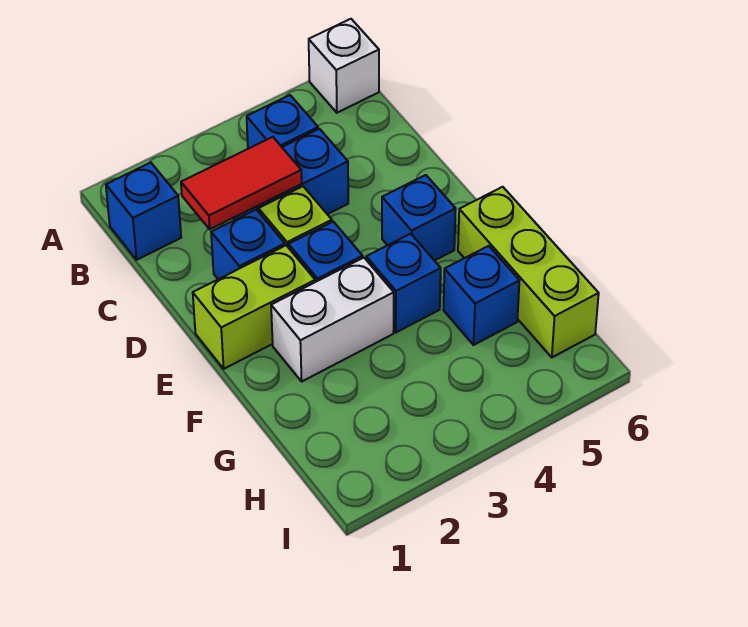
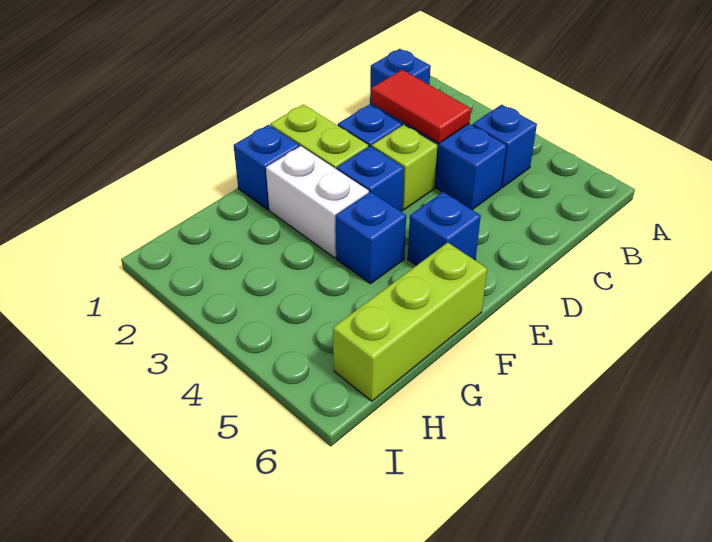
white brick A6 level 1 -> none
blue brick G5 level 1 -> blue brick F1 level 1

